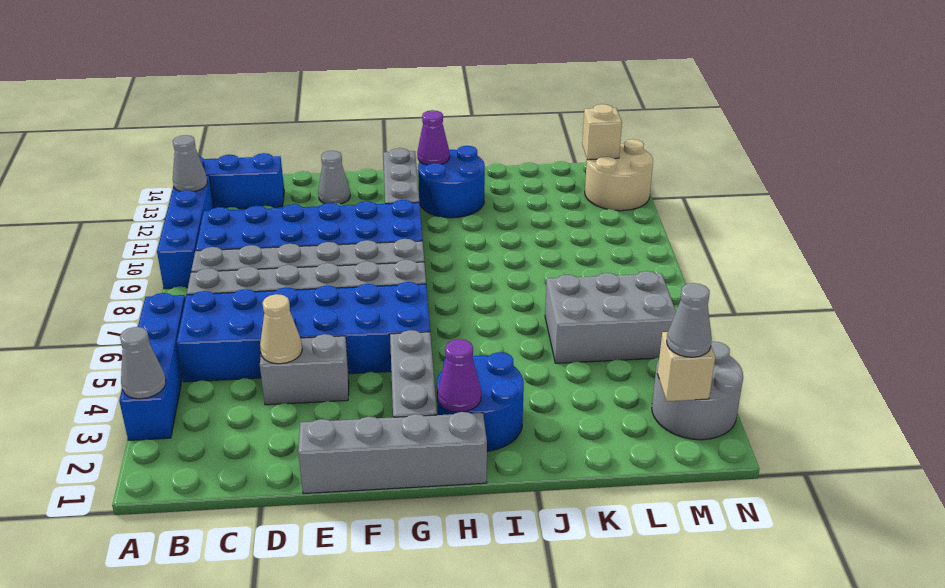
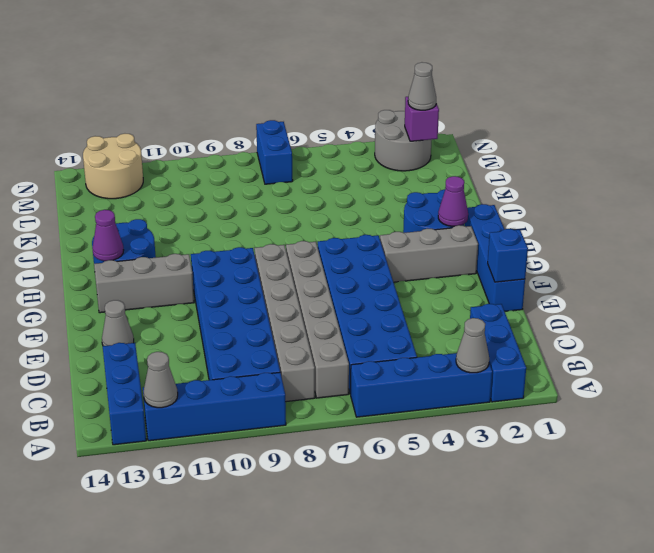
none -> blue brick A2:C2 level 1
grey brick D4:E4 level 1 -> none
tan cone D4 level 2 -> none
grey brick E1:H1 level 1 -> blue brick E1:H1 level 1
none -> blue brick E1 level 2
grey brick K5:M6 level 1 -> none
tan brick M2 level 2 -> purple brick M2 level 2
none -> blue brick M7:N7 level 1
tan brick M13 level 2 -> none

